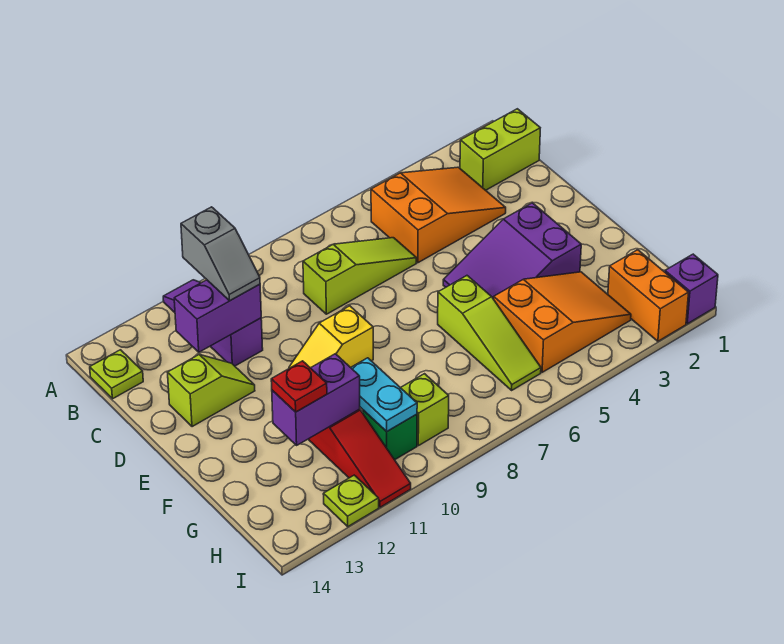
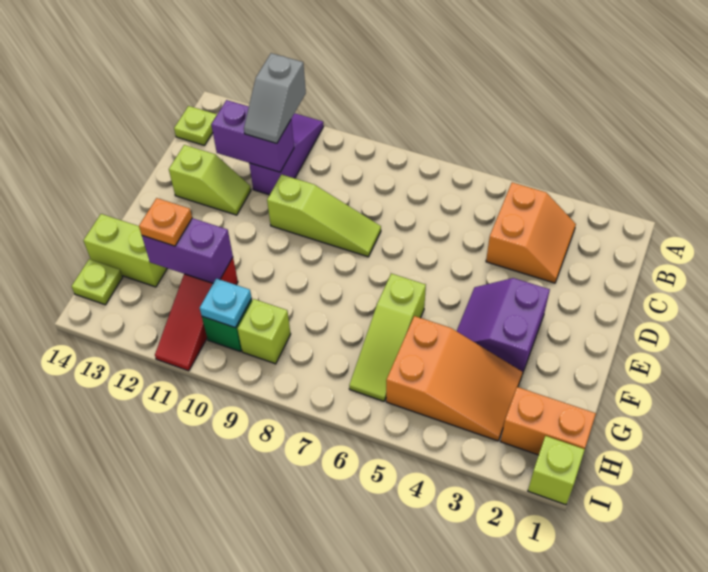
lime brick B1:B2 level 1 -> lime brick G13:G14 level 1
orange slope B3:C5 level 1 top 5 -> orange slope B3:C4 level 1 top 4
lime slope C6:C8 level 1 top 8 -> lime slope D8:D10 level 1 top 10
purple slope E3:F5 level 1 top 3 -> purple slope E3:F4 level 1 top 3
yellow slope E9:E10 level 1 top 9 -> none
cyan plate G10:H10 level 2 -> cyan plate H10 level 2
red plate G12 level 3 -> orange plate G12 level 3
orange brick H2:I2 level 1 -> orange brick H1:H2 level 1
purple brick I1 level 1 -> lime brick I1 level 1
lime plate I12 level 1 -> lime plate H14 level 1

